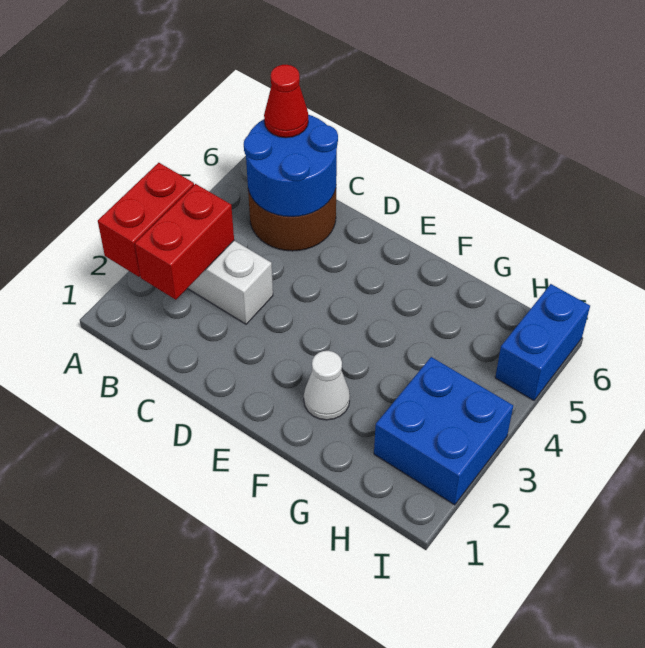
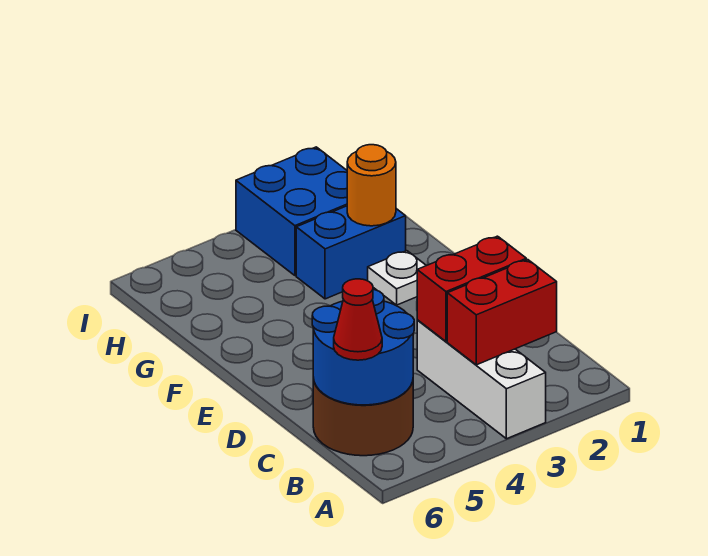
red brick A2:A3 level 2 -> red brick C2:C3 level 2
white cone F2 level 1 -> white plate F2 level 1
none -> orange round brick G2 level 2
blue brick I5:I6 level 1 -> blue brick G2:G3 level 1

